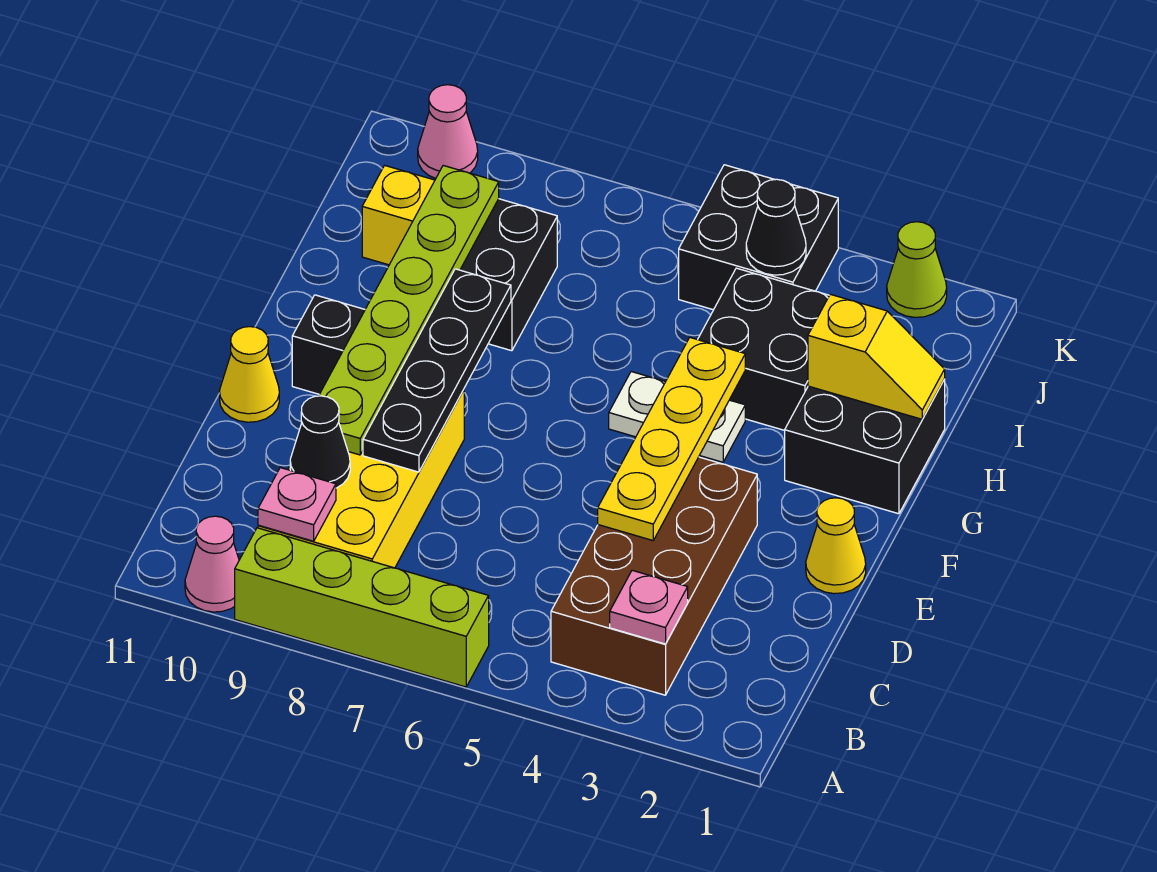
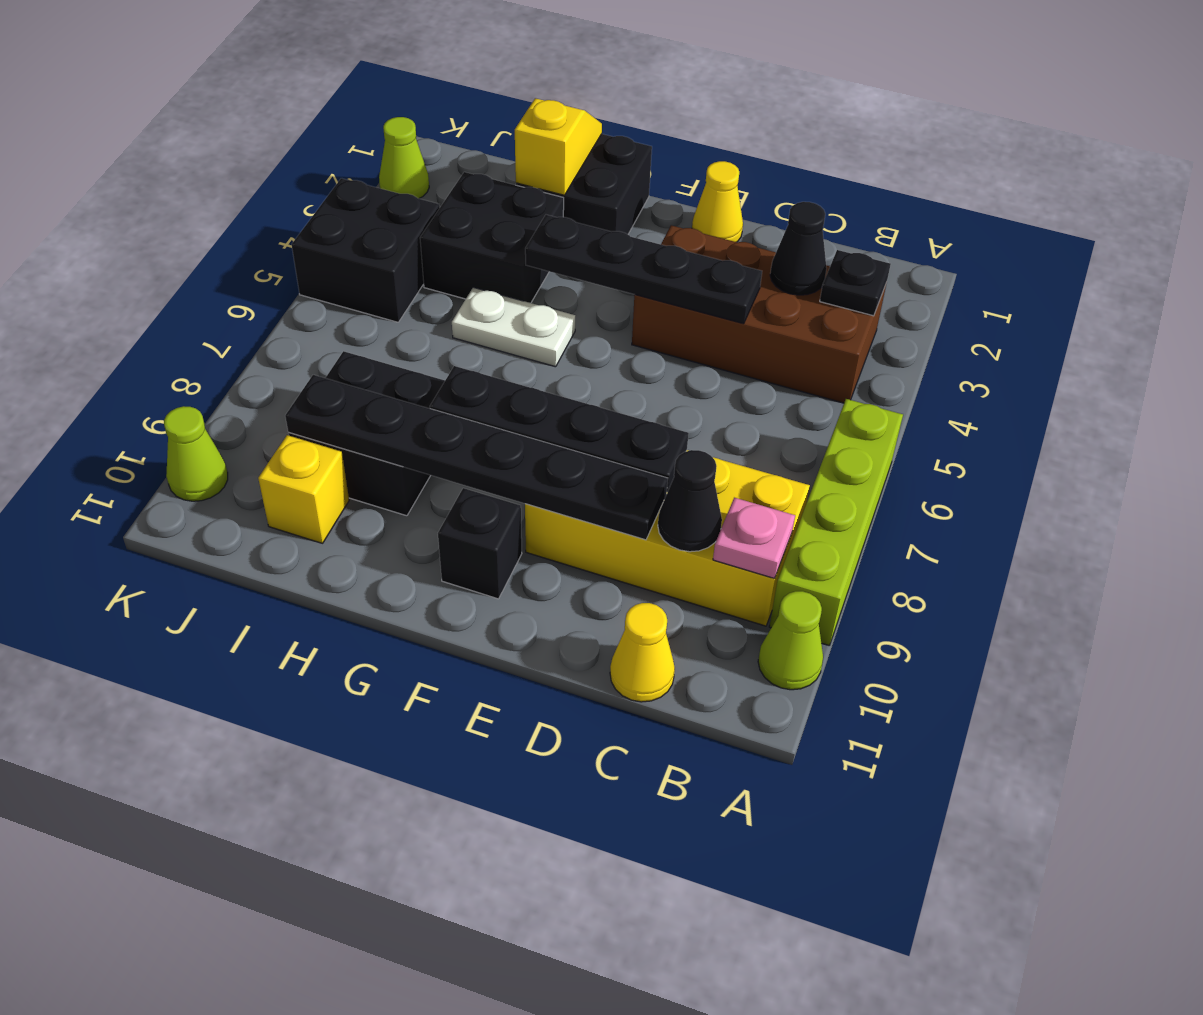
pink cone A10 level 1 -> lime cone A10 level 1
pink plate B3 level 2 -> black plate B3 level 2
yellow plate D4:G4 level 2 -> black plate D4:G4 level 2
lime plate D9:I9 level 2 -> black plate D9:I9 level 2
yellow cone E11 level 1 -> yellow cone C11 level 1
white plate G4:G5 level 1 -> white plate G5:H5 level 1
black cone J4 level 2 -> black cone C3 level 2
pink cone K10 level 1 -> lime cone K10 level 1

